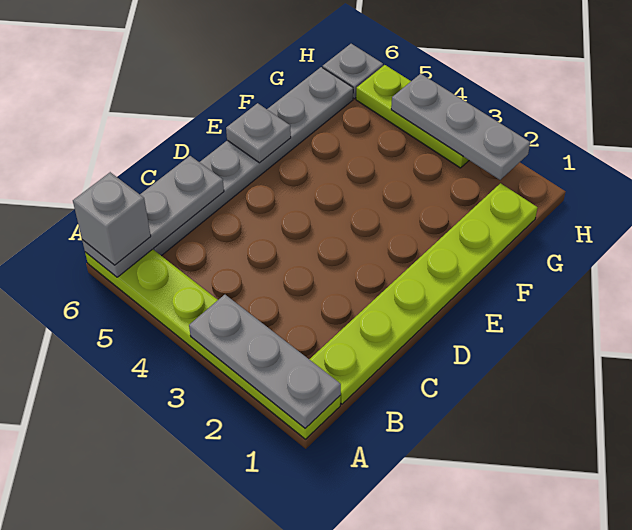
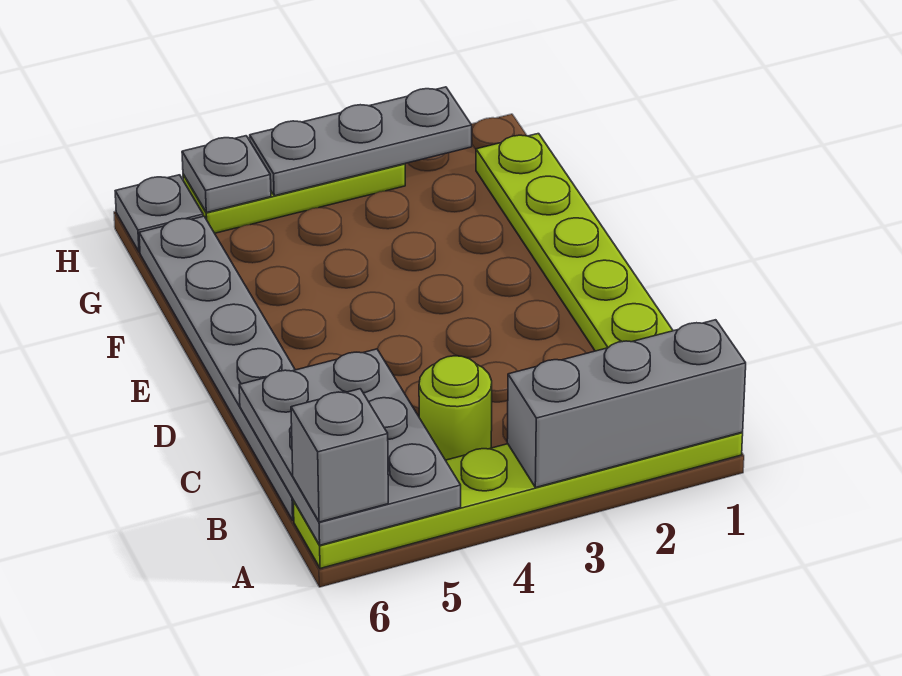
grey plate A1:A3 level 2 -> grey brick A1:A3 level 2
grey plate A6:C6 level 2 -> grey plate A5:C6 level 2
none -> lime round brick B4 level 1
grey plate E6 level 2 -> grey plate H5 level 2

